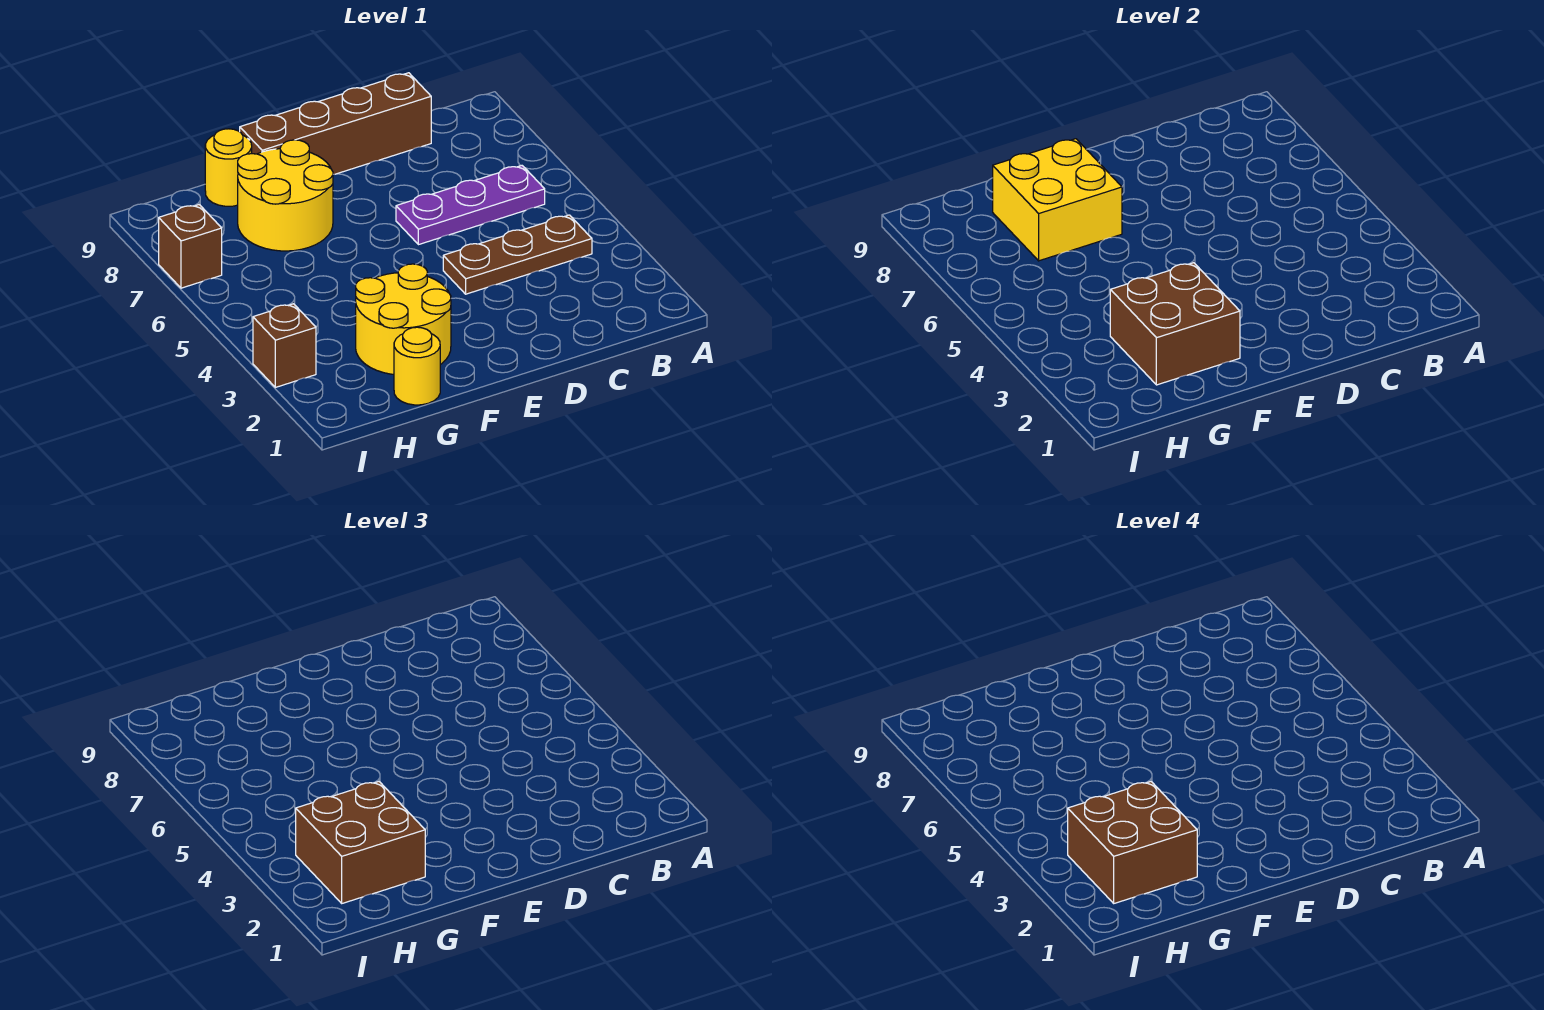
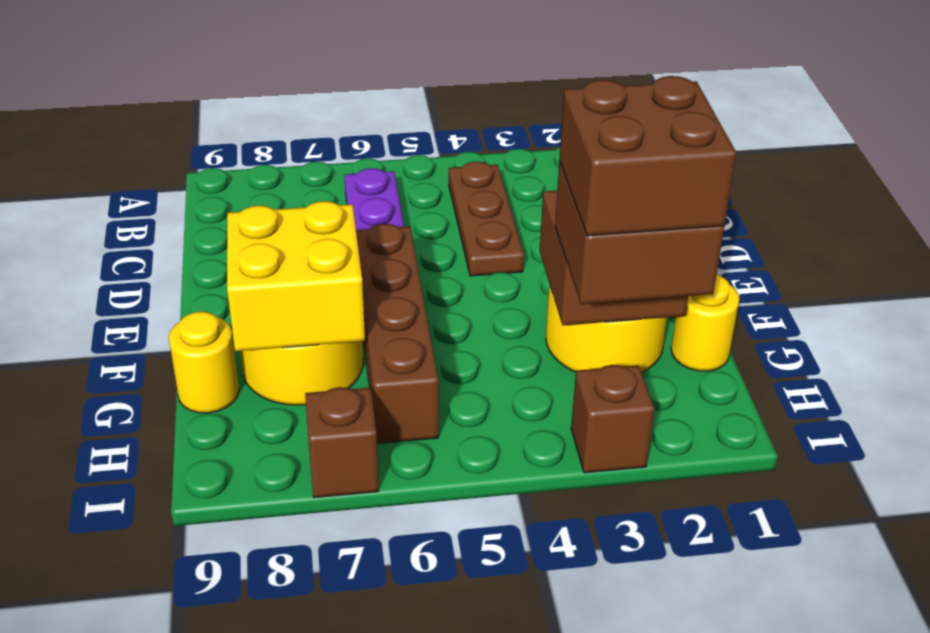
brown brick C9:F9 level 1 -> brown brick E6:H6 level 1

